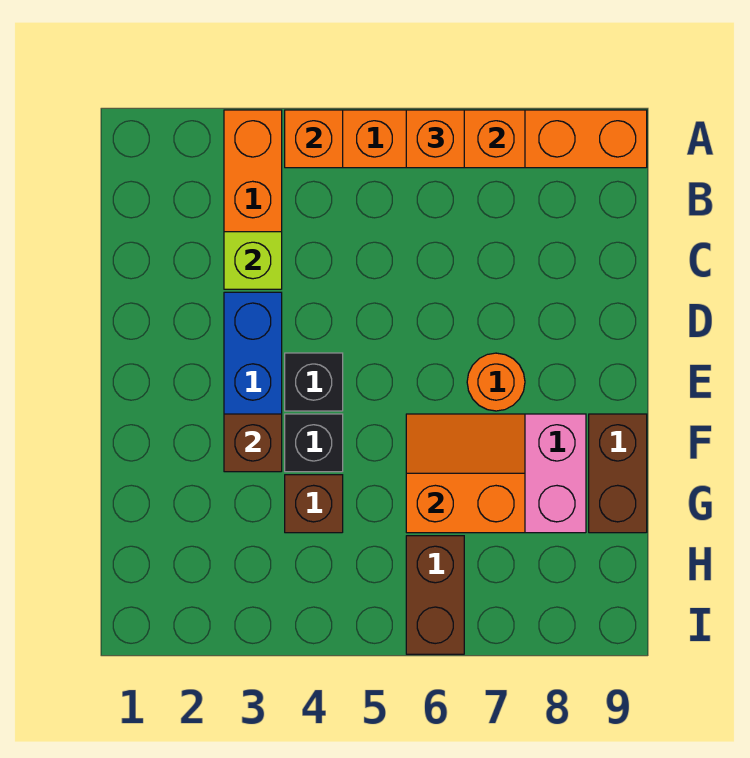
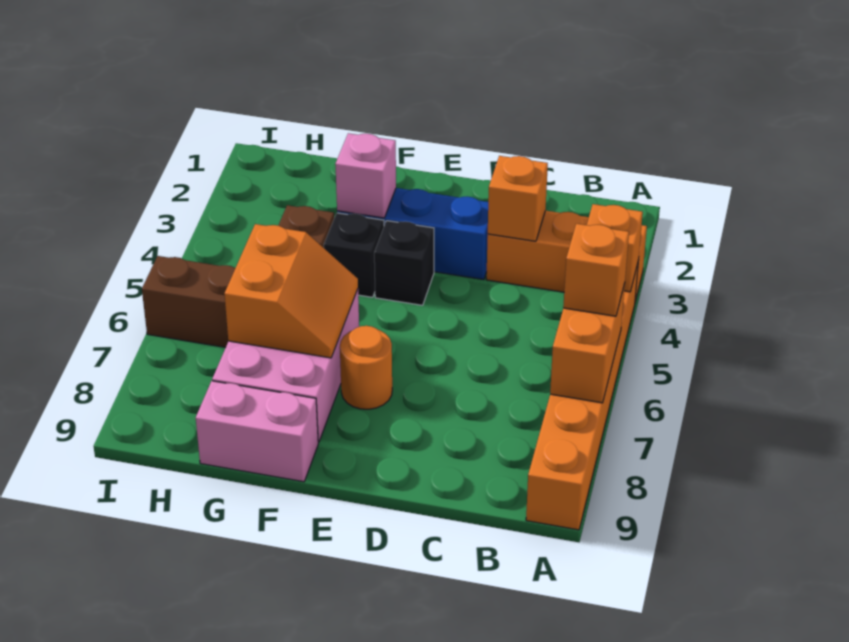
lime brick C3 level 2 -> orange brick C3 level 2
brown brick F3 level 2 -> pink brick F3 level 2
brown brick F9:G9 level 1 -> pink brick F9:G9 level 1

